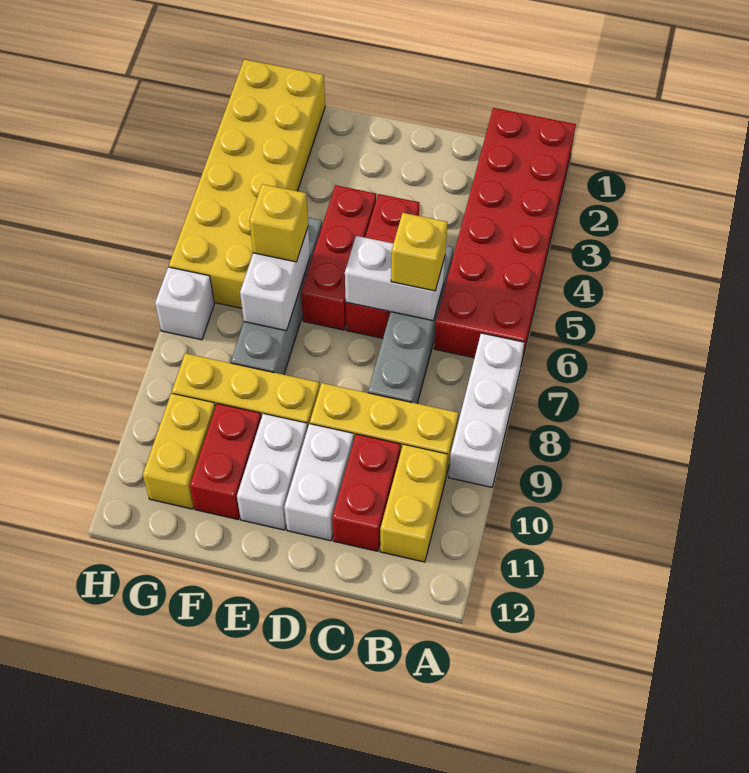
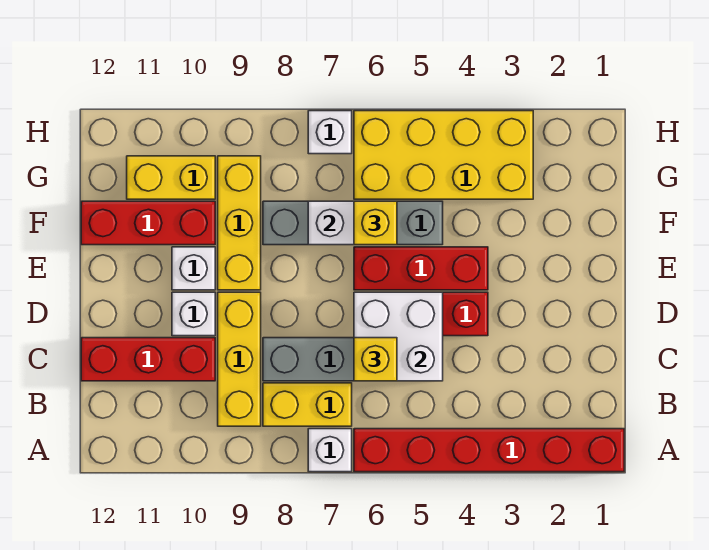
red brick A1:B6 level 1 -> red brick A1:A6 level 1
white brick A7:A9 level 1 -> white brick A7 level 1
yellow brick B10:B11 level 1 -> yellow brick B7:B8 level 1
white brick C6:D6 level 2 -> white brick C5:D6 level 2
red brick C10:C11 level 1 -> red brick C10:C12 level 1
white brick D10:D11 level 1 -> white brick D10 level 1
white brick E10:E11 level 1 -> white brick E10 level 1
red brick F10:F11 level 1 -> red brick F10:F12 level 1
yellow brick G1:H6 level 1 -> yellow brick G3:H6 level 1

